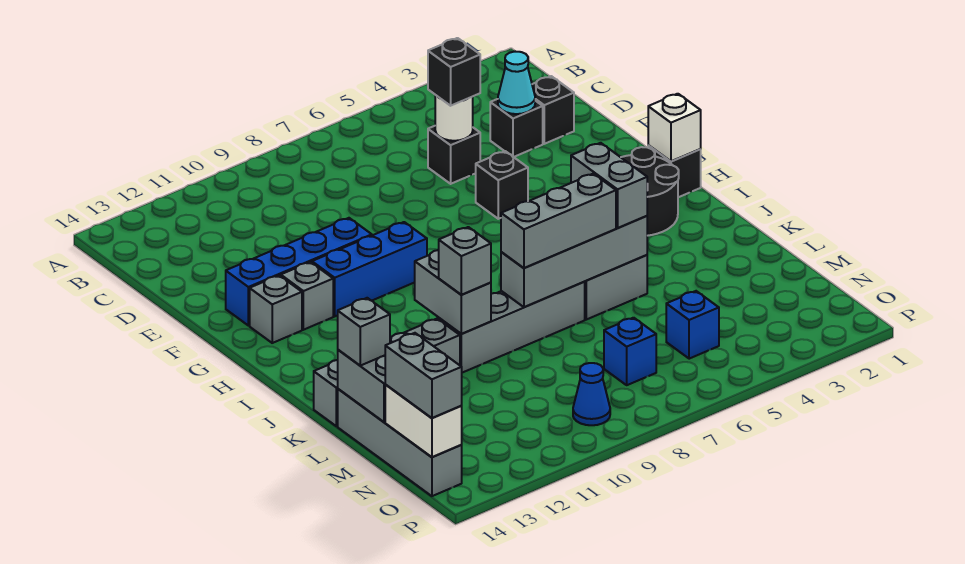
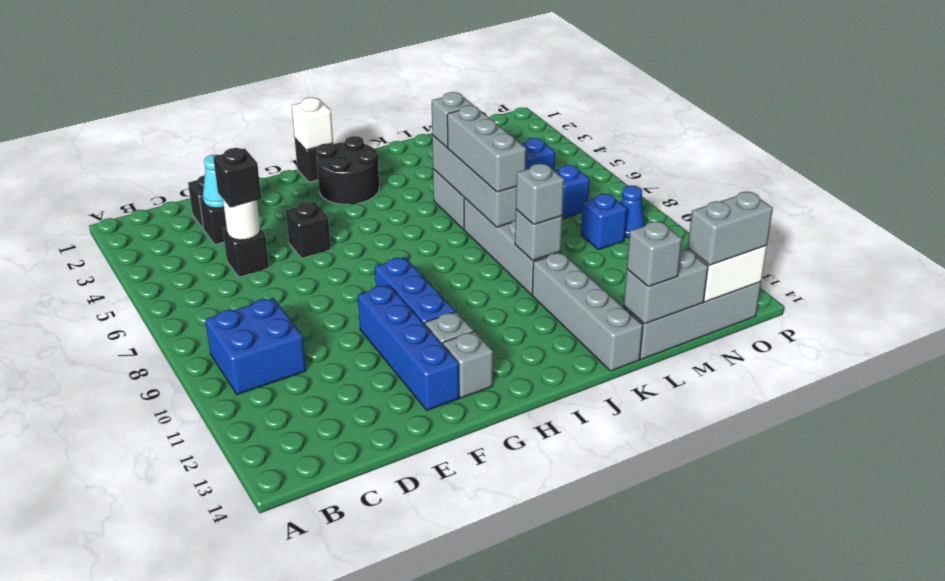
none -> blue brick B9:C10 level 1
grey brick J5:K5 level 3 -> grey brick K5 level 3
grey brick J10:K10 level 2 -> grey brick K10 level 2
none -> blue brick N9 level 1

